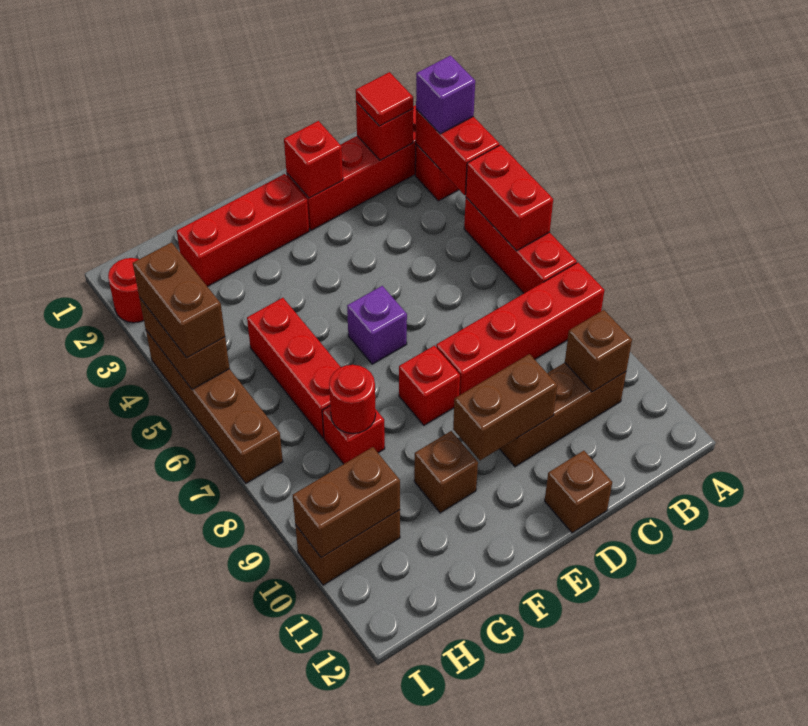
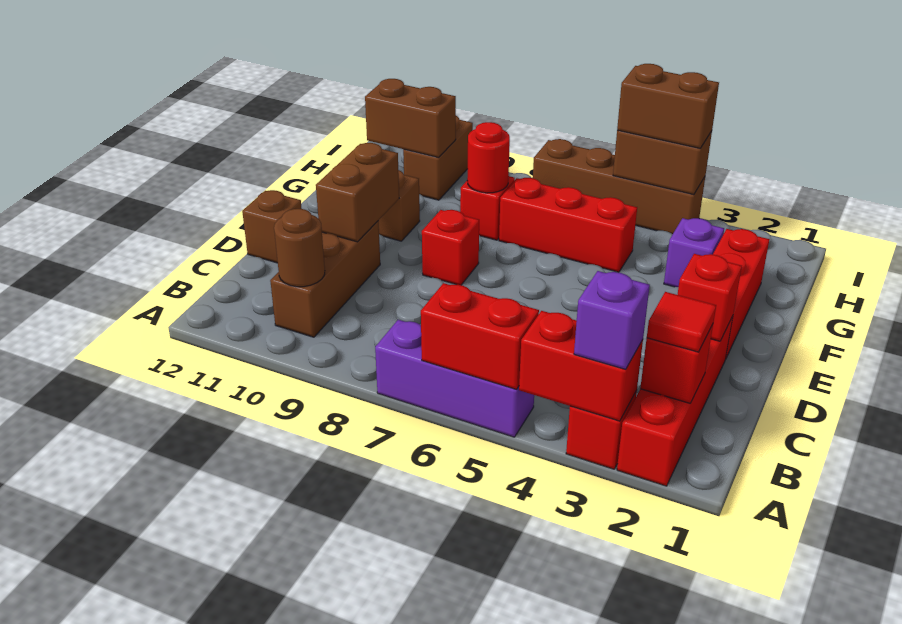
red brick A5:A7 level 1 -> purple brick A5:A7 level 1
red brick A8:D8 level 1 -> none
brown brick B10 level 2 -> brown round brick B10 level 2
purple brick E6 level 1 -> purple brick G3 level 1
brown brick H10:I10 level 2 -> brown brick H10:H11 level 2
red round brick I2 level 1 -> none

